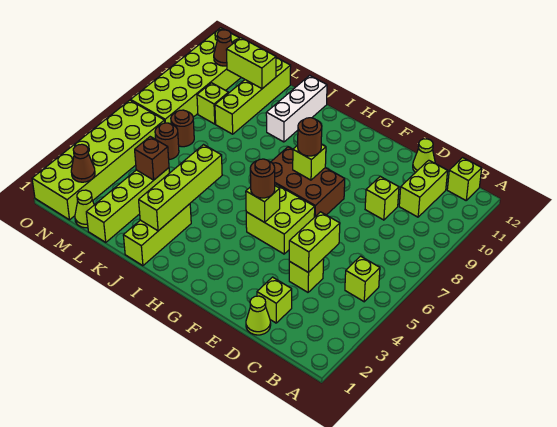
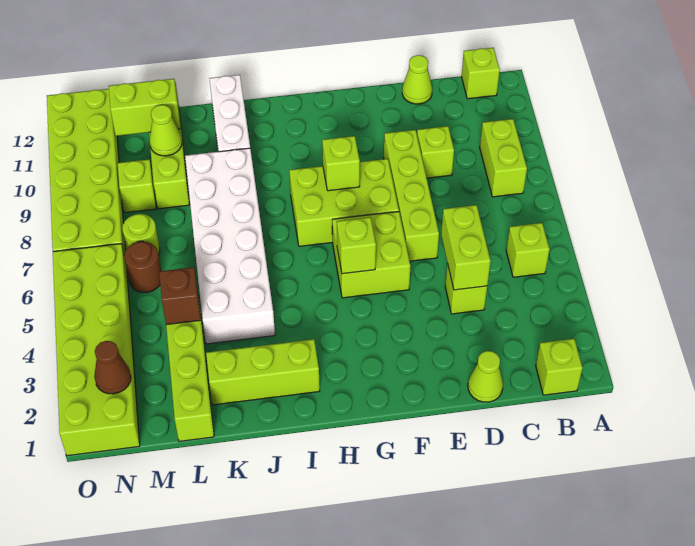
lime brick C10:C11 level 1 -> lime brick B8:B9 level 1
lime brick D2 level 1 -> lime brick B1 level 1
brown brick F7:H8 level 1 -> lime brick F7:H8 level 1
brown round brick G5 level 3 -> none
brown round brick G8 level 3 -> none
lime brick J1:J3 level 1 -> lime brick I2:K2 level 1
lime brick J2:J5 level 2 -> lime brick E6:E9 level 1
none -> white brick J4:K9 level 1
lime cone M1 level 1 -> lime cone L10 level 2
brown round brick M7 level 1 -> lime round brick M7 level 1
brown cone N11 level 2 -> none

